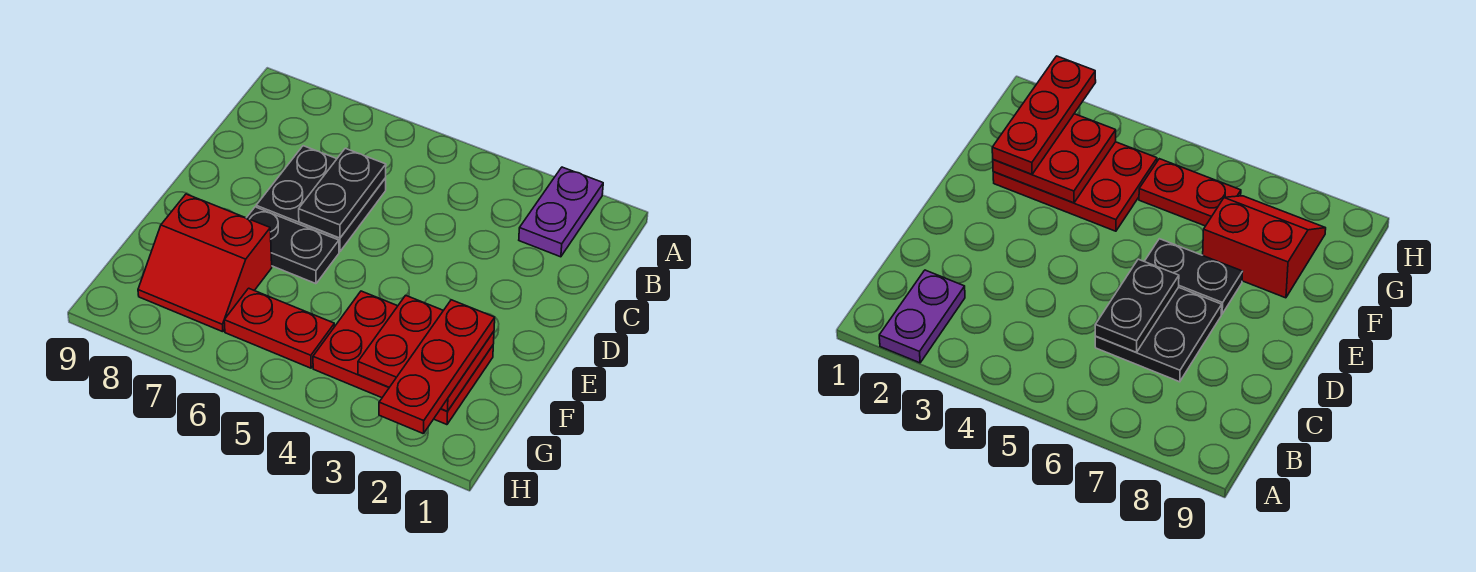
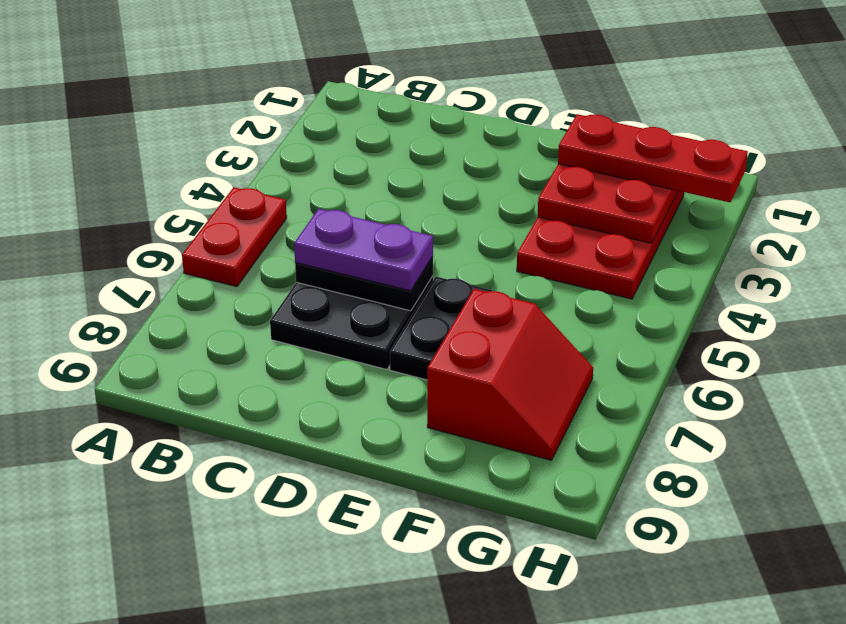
purple plate A2:B2 level 1 -> purple plate C6:D6 level 3
red plate G5:G6 level 1 -> red plate A5:A6 level 1

